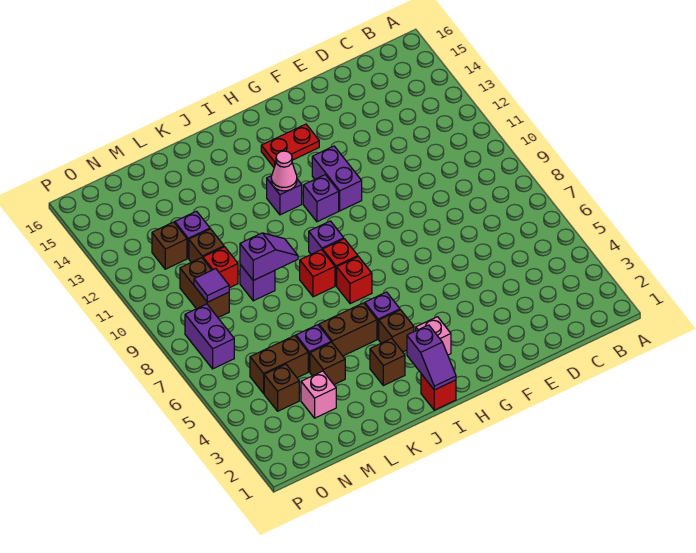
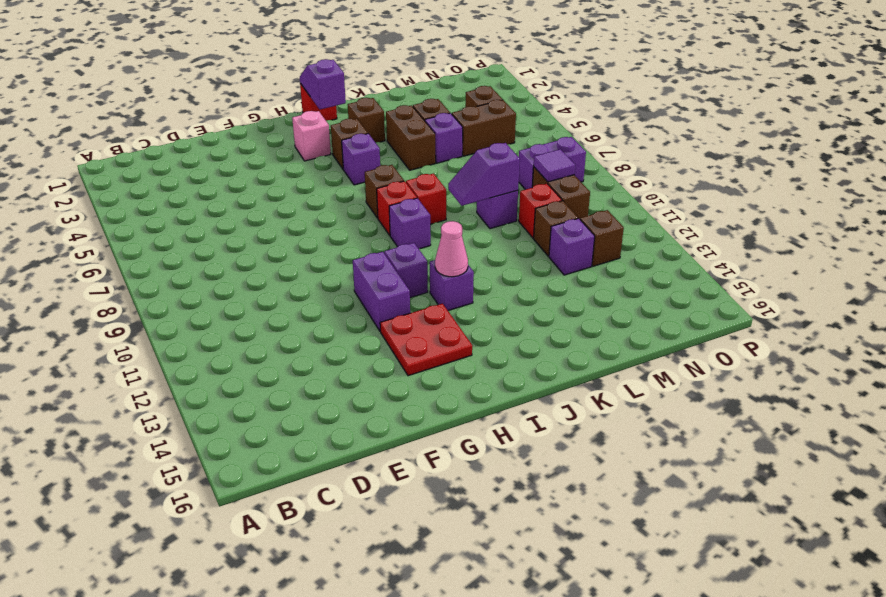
red plate G14:H14 level 1 -> red plate G13:H14 level 1
red brick I7 level 1 -> brown brick I7 level 1
brown brick J5:K5 level 1 -> brown brick K4:K5 level 1
pink brick M3 level 1 -> none
purple brick O7:O8 level 1 -> purple brick N8:O8 level 1

